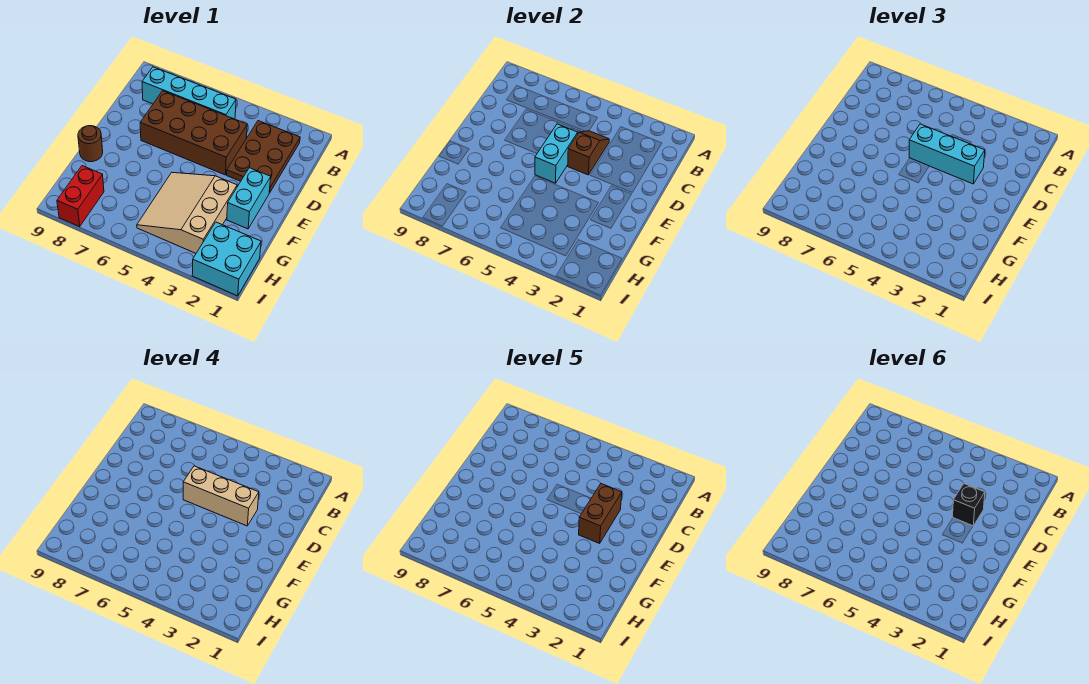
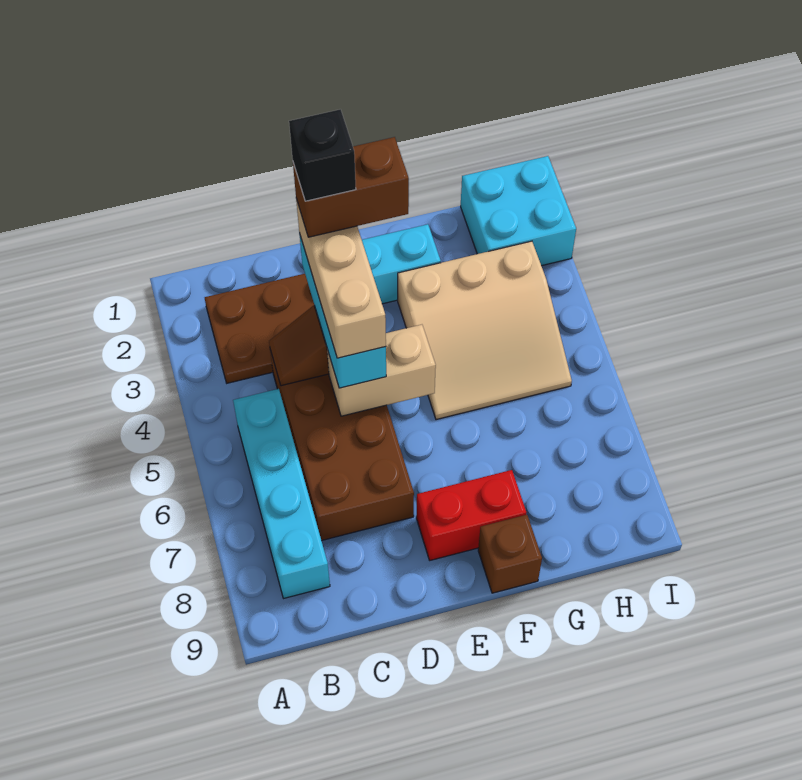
cyan brick D5:E5 level 2 -> tan brick D5:E5 level 2
brown round brick F9 level 1 -> brown brick F9 level 1
red brick H8:I8 level 1 -> red brick E8:F8 level 1

